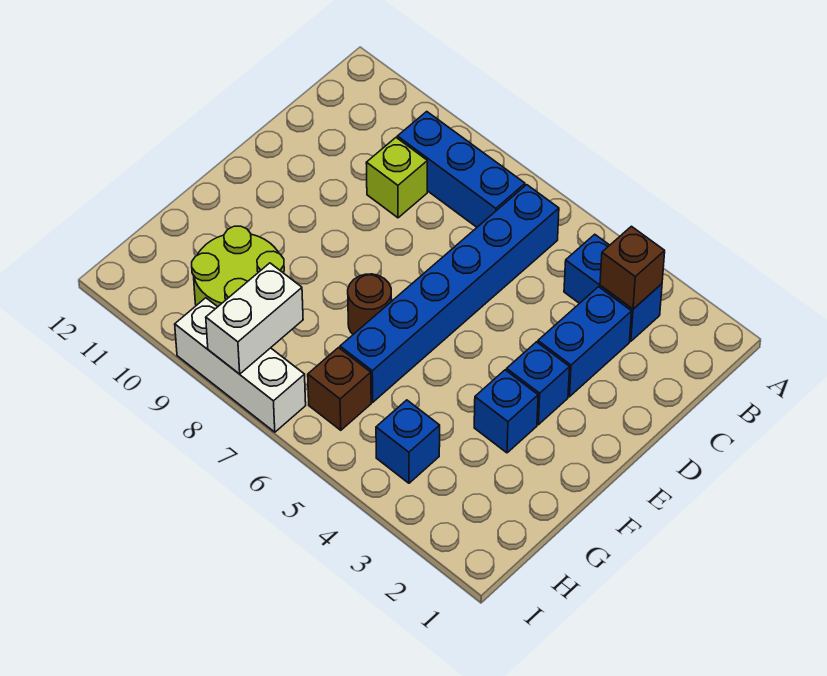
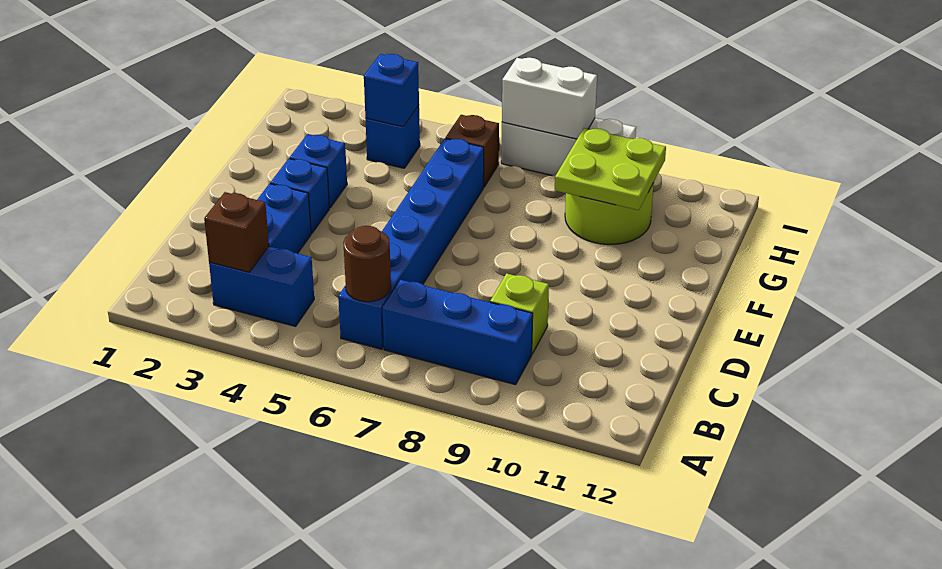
brown round brick F7 level 1 -> brown round brick B6 level 2
none -> lime plate G9:H10 level 2
none -> blue brick H4 level 2
white brick H8:I8 level 2 -> white brick I7:I8 level 2

